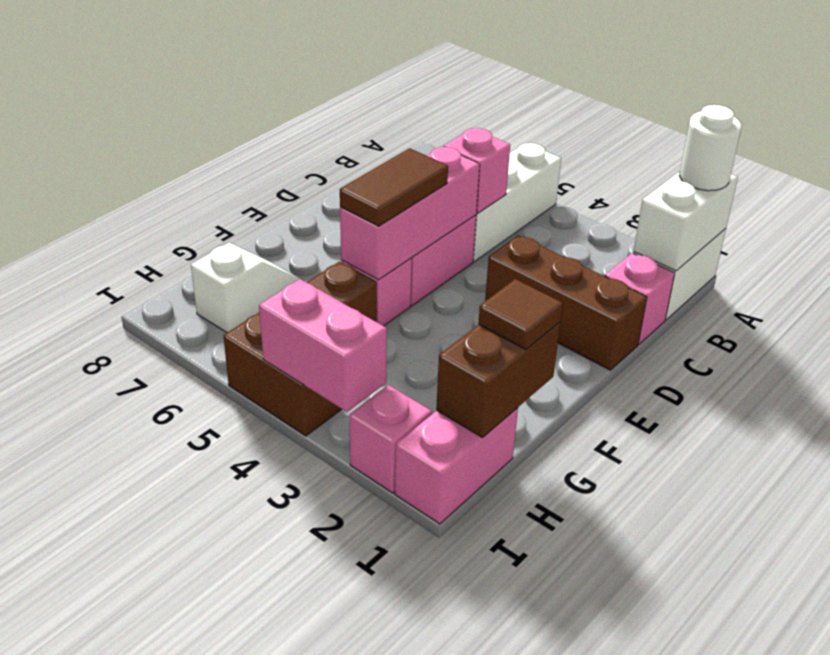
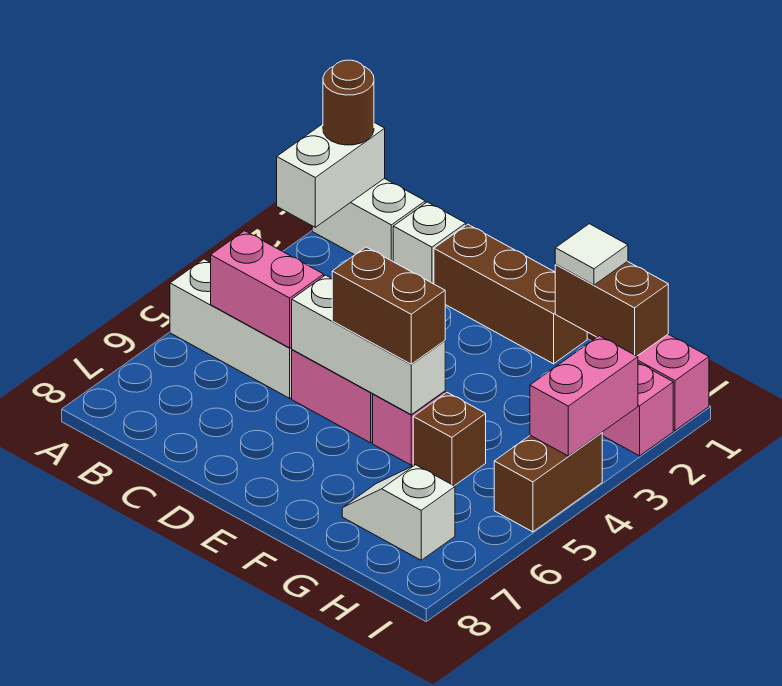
white brick A1:B1 level 2 -> white brick A1:A2 level 2
white round brick A1 level 3 -> brown round brick A1 level 3
pink brick C1 level 1 -> white brick C1 level 1
pink brick C5 level 2 -> pink brick B5:C5 level 2
brown brick D1:D3 level 1 -> brown brick D1:F1 level 1
pink brick D5:F5 level 2 -> white brick D5:F5 level 2
brown tile E5:F5 level 3 -> brown brick E5:F5 level 3
brown tile G1 level 3 -> white tile G1 level 3

